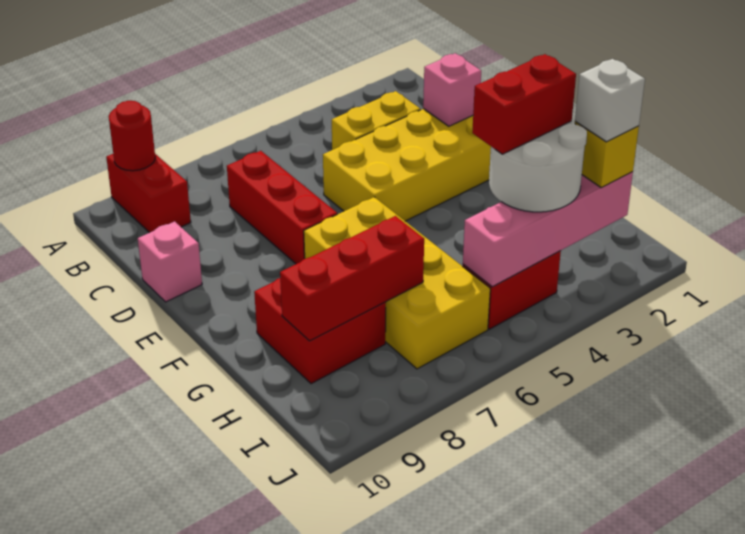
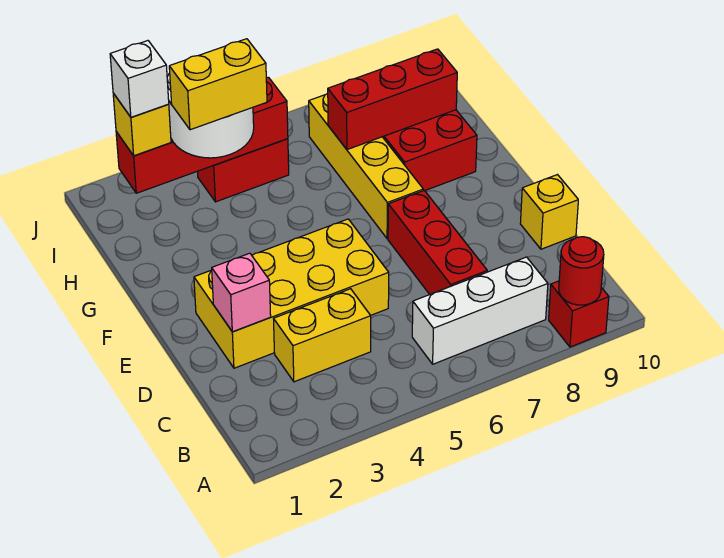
red brick A9:B9 level 1 -> red brick A9 level 1
none -> white brick B6:B8 level 1
pink brick D10 level 1 -> yellow brick D10 level 1
yellow brick F6:I7 level 1 -> yellow brick F7:I7 level 1
red brick H3:H4 level 4 -> yellow brick H3:H4 level 4
pink brick I2:I5 level 2 -> red brick I2:I5 level 2

